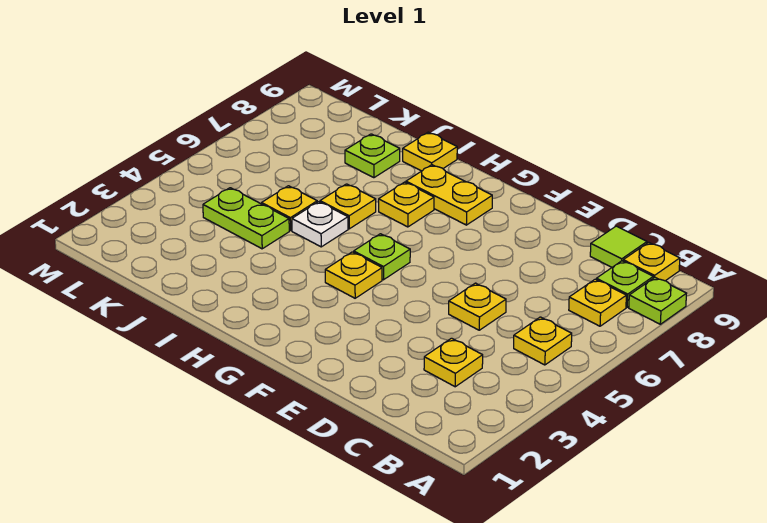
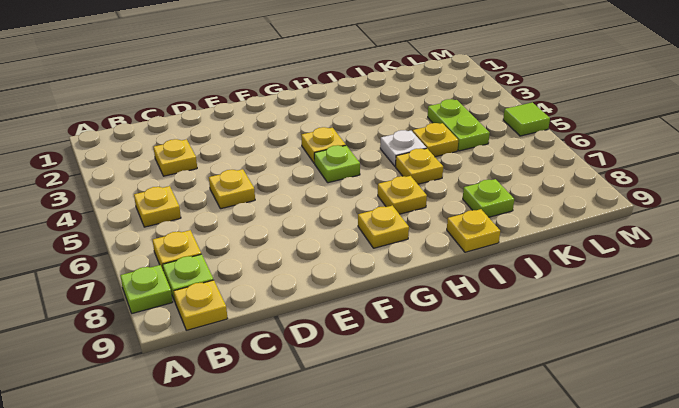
lime tile C9 level 1 -> lime tile M5 level 1
yellow plate G8:H8 level 1 -> yellow plate G8 level 1
lime plate J4:K4 level 1 -> lime plate K4:K5 level 1

